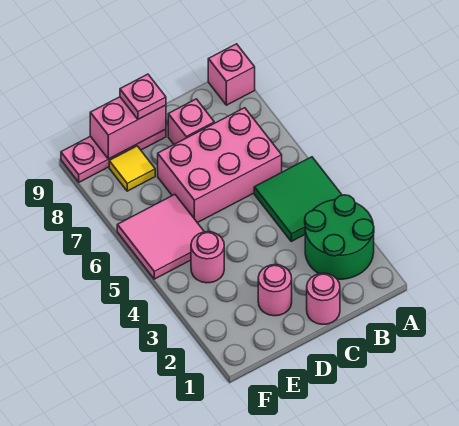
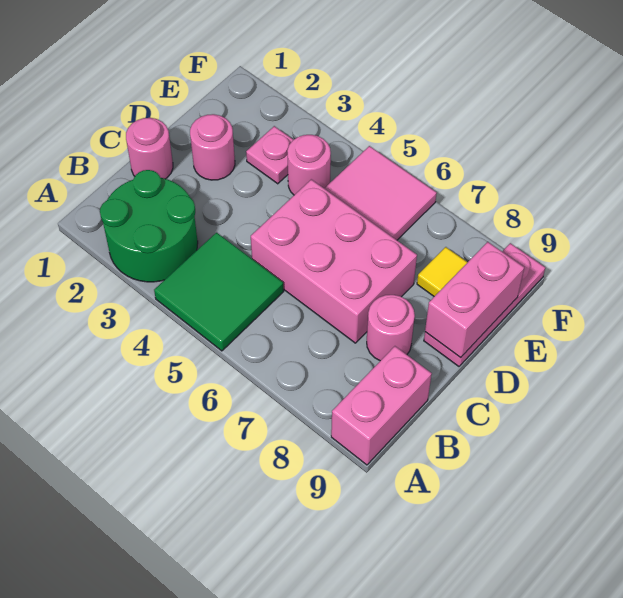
pink brick A9 level 1 -> pink brick A9:B9 level 1
pink brick B6:D7 level 1 -> pink brick C5:D7 level 1
pink brick C8 level 1 -> pink round brick C8 level 1
pink plate D9 level 3 -> pink plate E3 level 1

